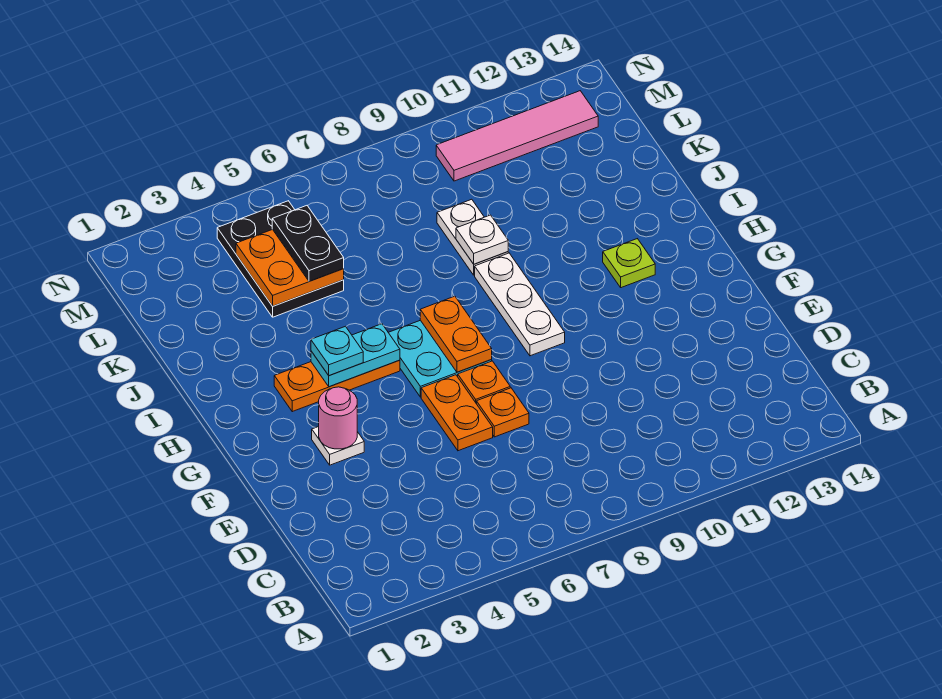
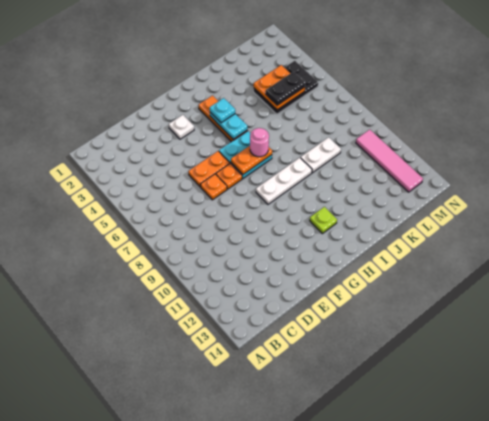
pink round brick F3 level 2 -> pink round brick H7 level 3
white plate J9 level 2 -> none

